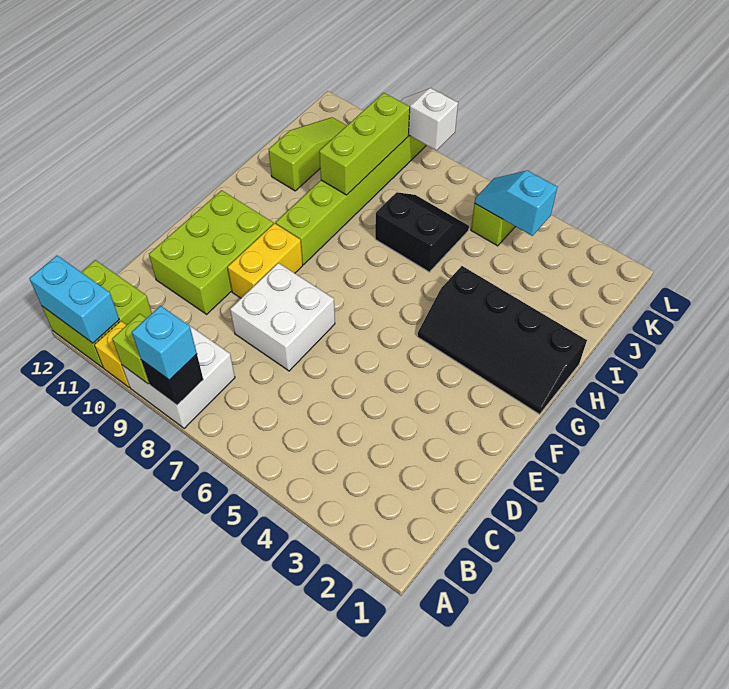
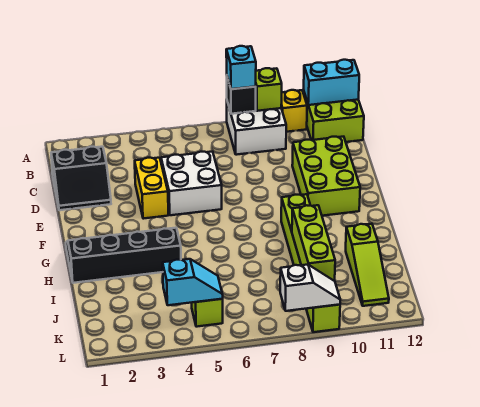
white brick D7:E8 level 1 -> white brick D5:E6 level 1
yellow brick E9:F9 level 1 -> yellow brick D4:E4 level 1
black slope I6:J7 level 1 top I -> black slope C1:D2 level 1 top C

